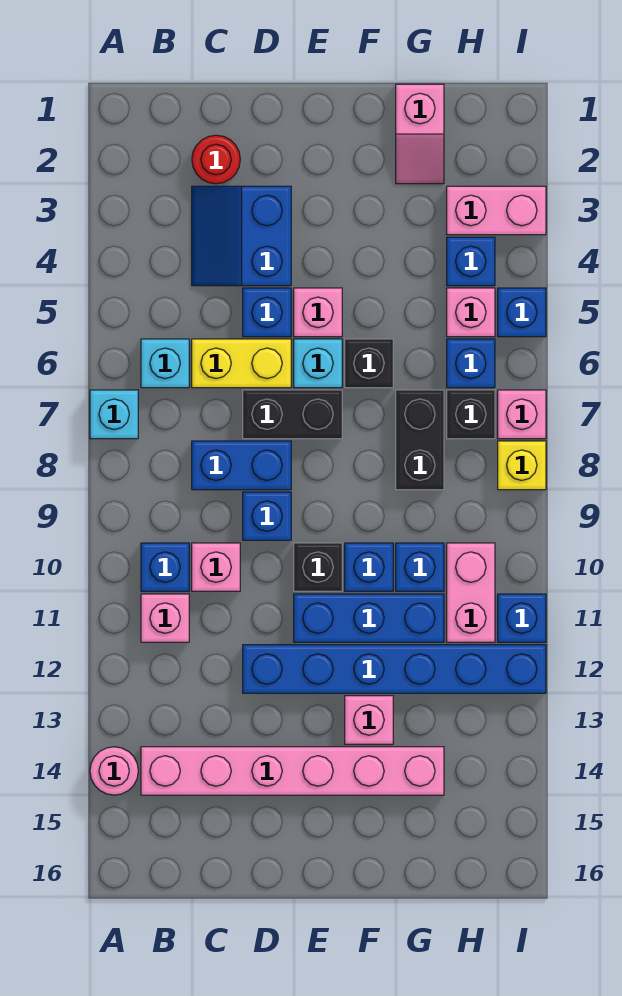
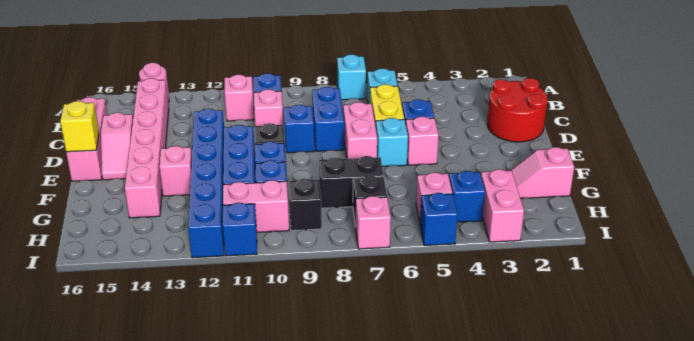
red round brick C2 level 1 -> red round brick C1:D2 level 1
blue slope C3:D4 level 1 top D -> none
none -> pink brick C16:E16 level 1
black brick D7:E7 level 1 -> pink brick D7:E7 level 1
none -> pink slope D15:E15 level 1 top D
black brick F6 level 1 -> black brick H9 level 1
blue brick H6 level 1 -> none
yellow brick I8 level 1 -> yellow brick E16 level 2

